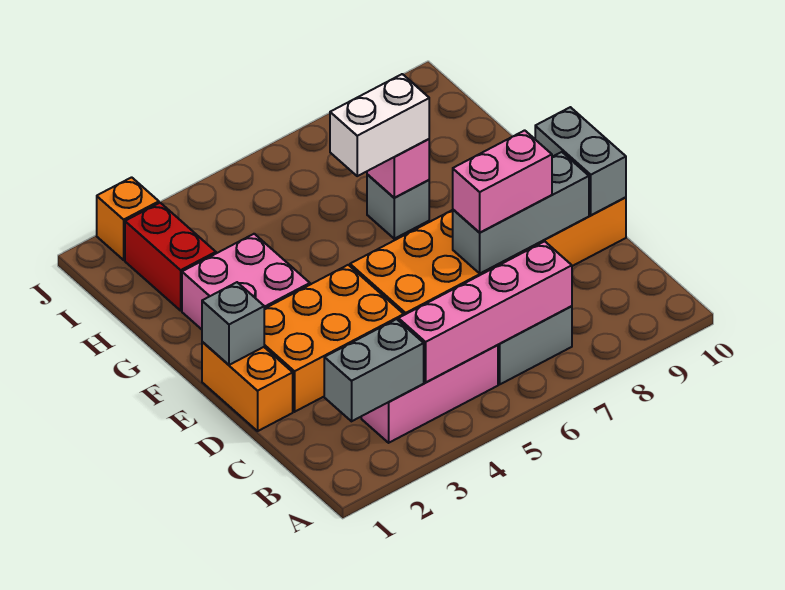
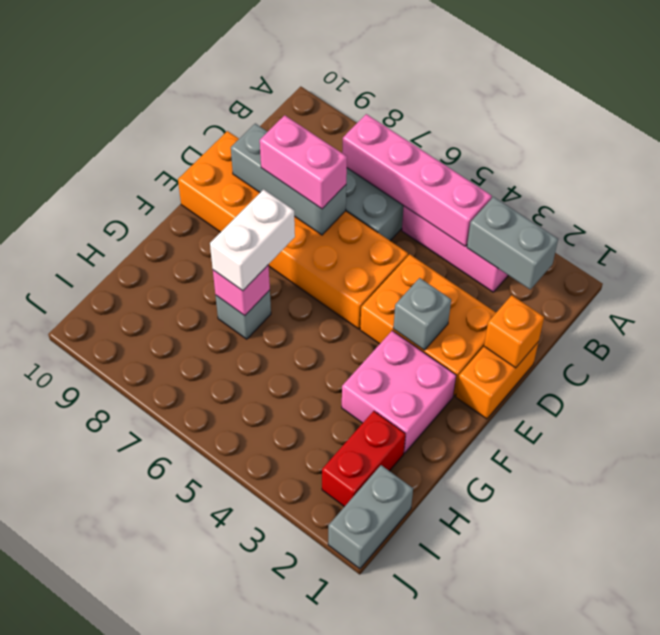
grey brick D10:E10 level 2 -> grey brick I1:J1 level 1
grey brick E1 level 2 -> grey brick E3 level 2
white brick G6:G7 level 3 -> white brick F7:G7 level 3
orange brick J2 level 1 -> orange brick D1 level 2

